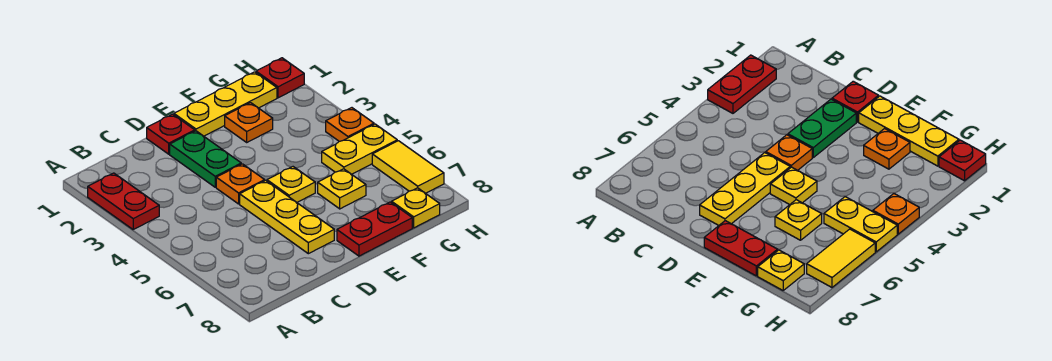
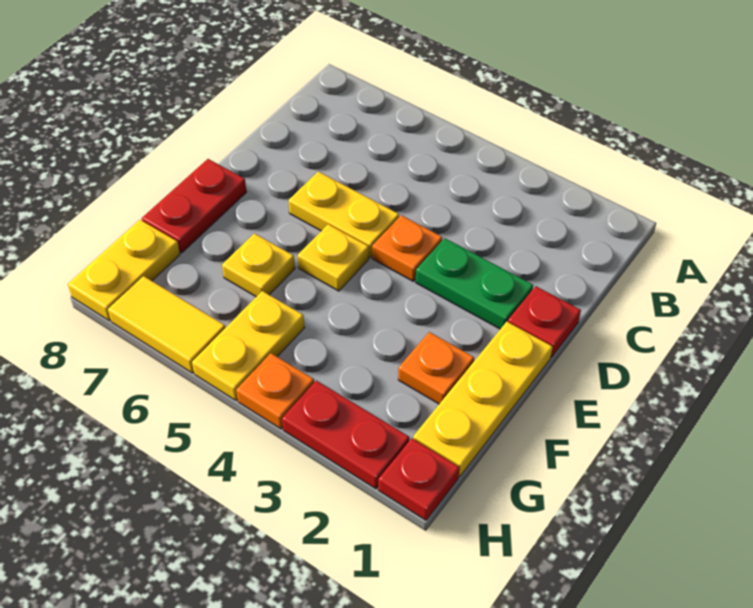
red plate A2:A3 level 1 -> red plate H2:H3 level 1
yellow plate D5:D7 level 1 -> yellow plate D5:D6 level 1
yellow plate G8 level 1 -> yellow plate G8:H8 level 1

